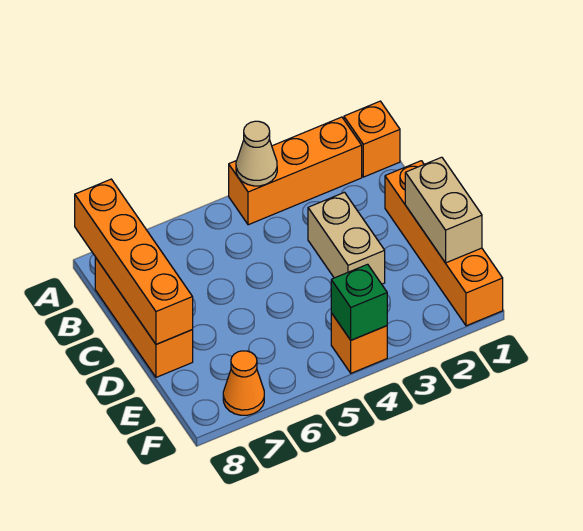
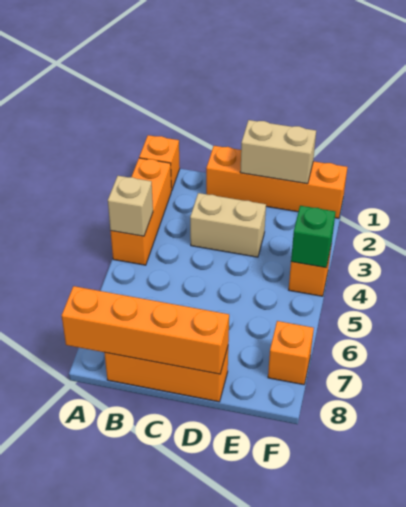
tan cone A4 level 2 -> tan brick A4 level 2
orange cone F7 level 1 -> orange brick F7 level 1

